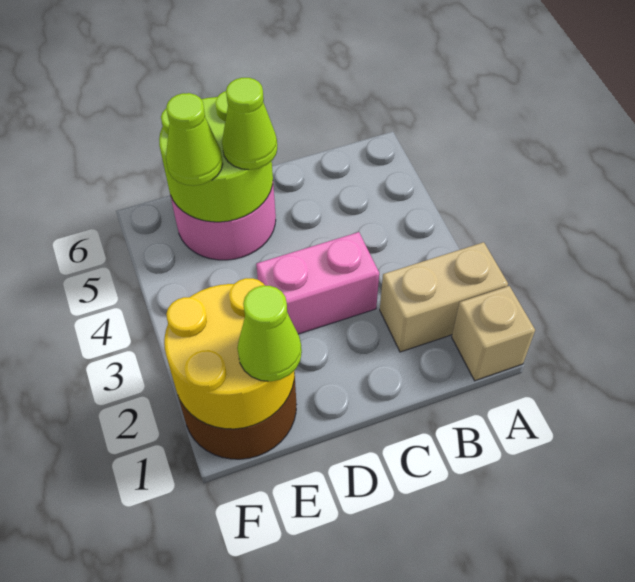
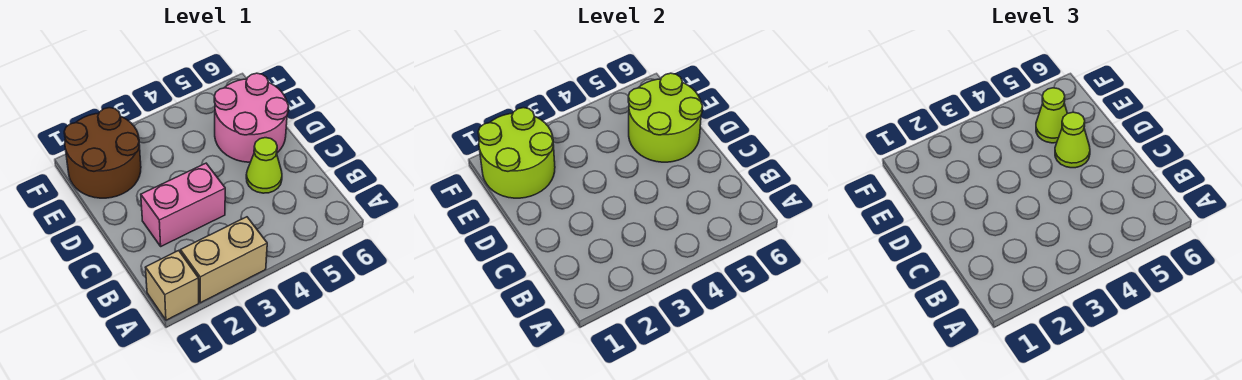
tan brick A2:B2 level 1 -> tan brick A2:A3 level 1
pink brick C3:D3 level 1 -> pink brick C2:C3 level 1
yellow round brick E1:F2 level 2 -> lime round brick E1:F2 level 2
lime cone E1 level 3 -> lime cone C5 level 1

